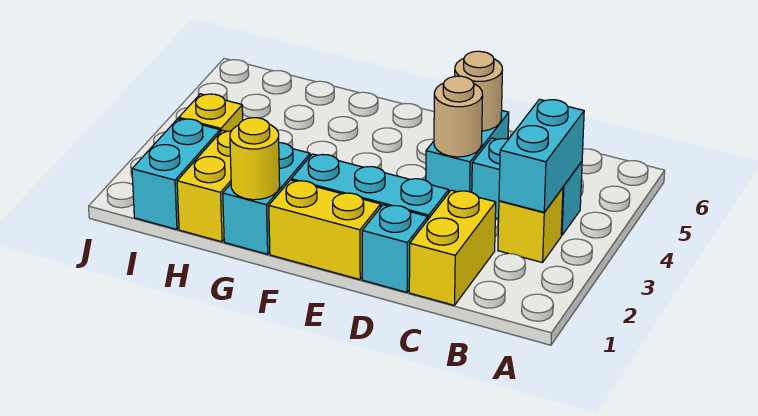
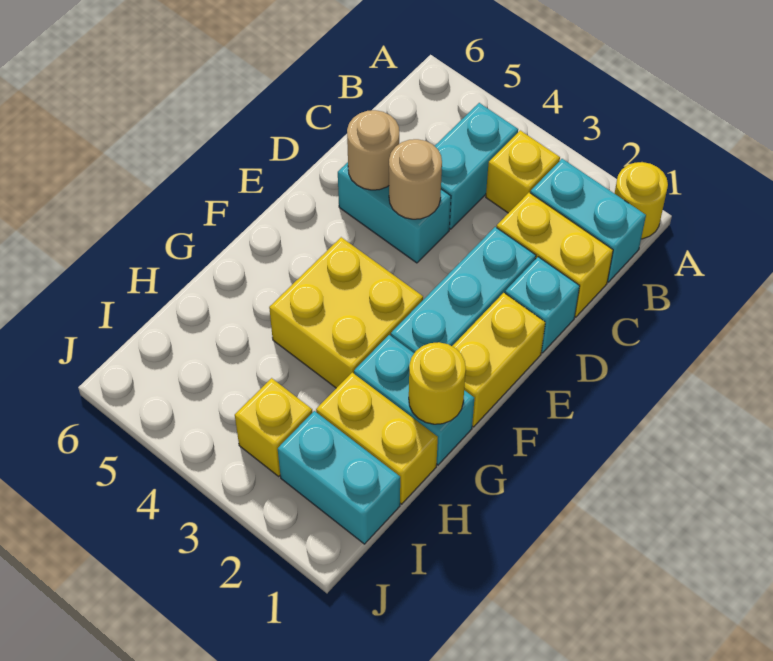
none -> yellow round brick A1 level 1
cyan brick B3:B4 level 2 -> cyan brick B1:B2 level 1
none -> yellow brick F3:G4 level 1

